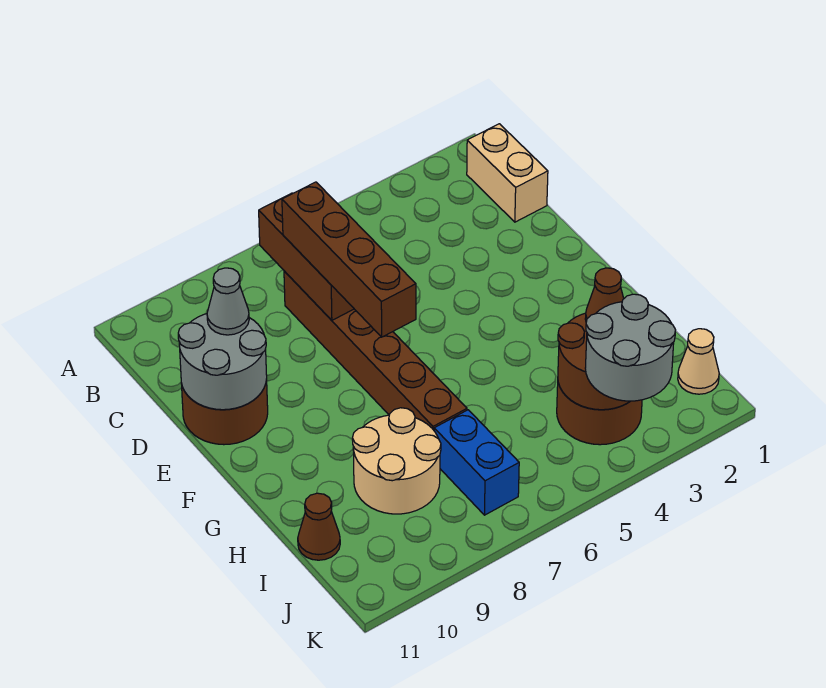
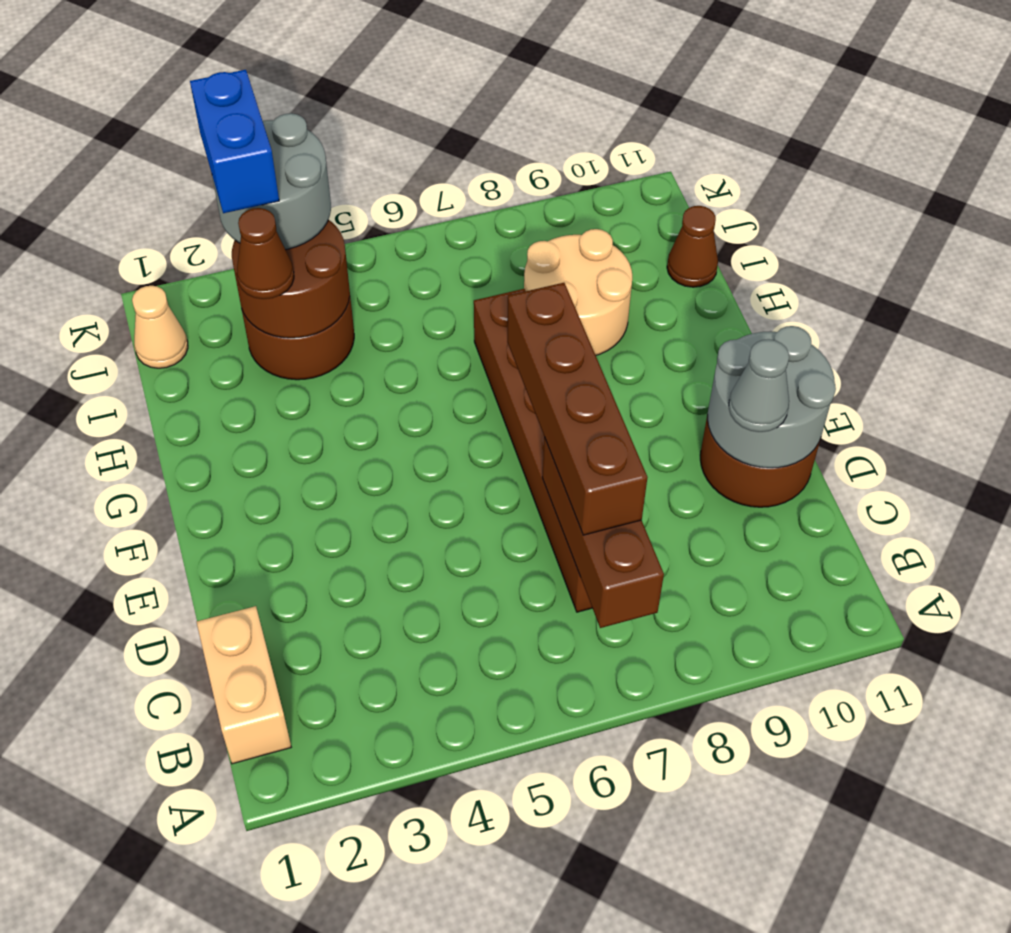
blue brick I7:J7 level 1 -> blue brick J3:K3 level 4

